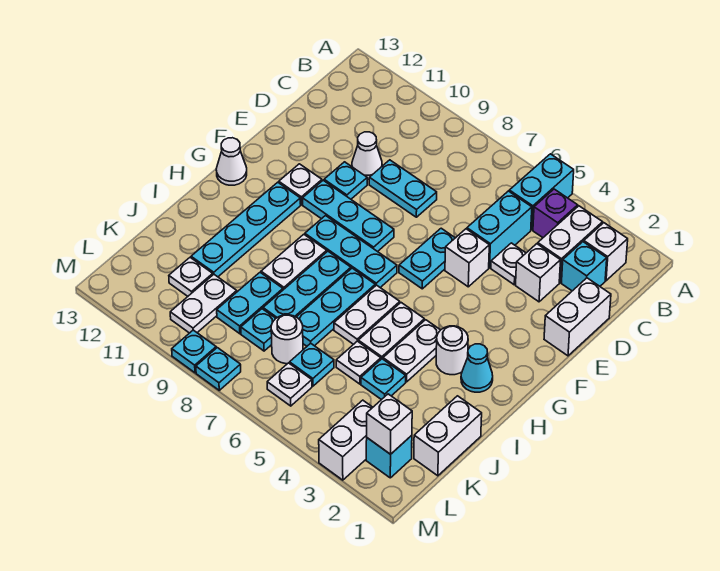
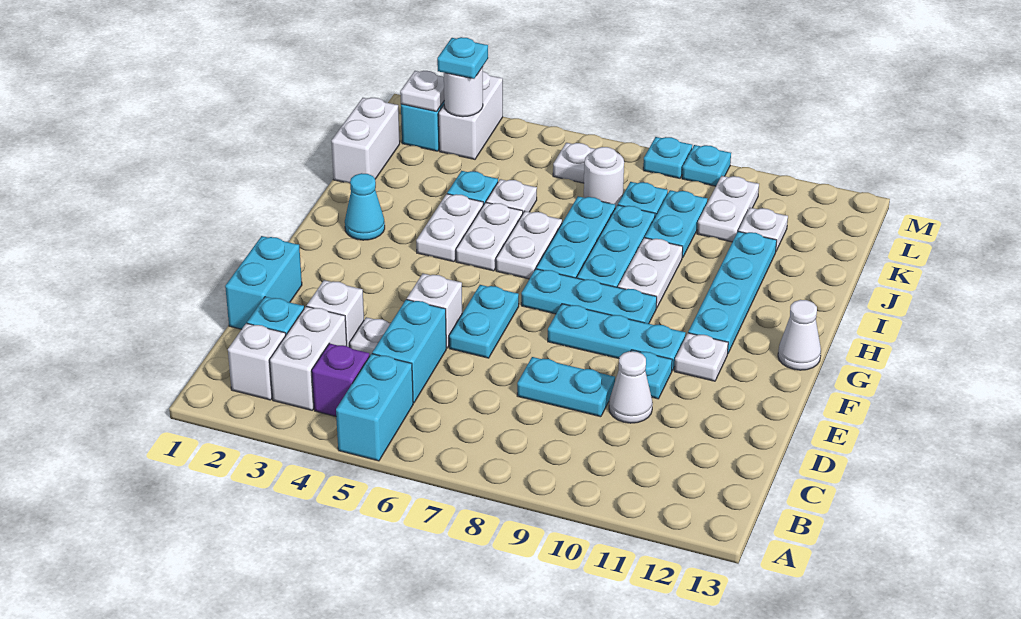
white brick D1:E1 level 1 -> cyan brick D1:E1 level 1
white round brick H3 level 1 -> white round brick L3 level 2
cyan plate K6 level 1 -> cyan plate L3 level 3
white brick L2 level 2 -> white plate L2 level 2

